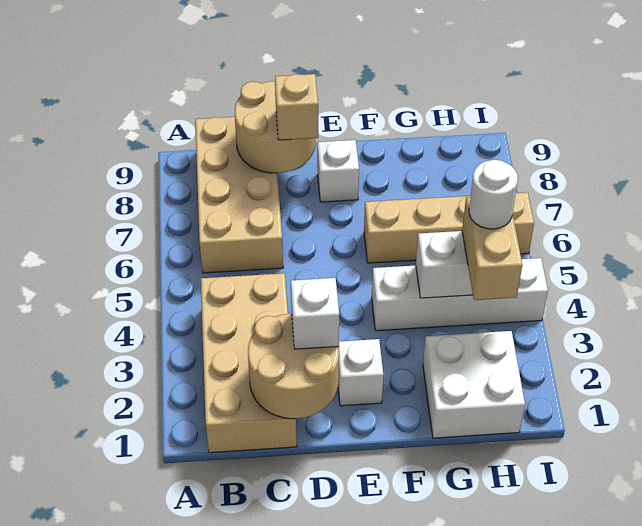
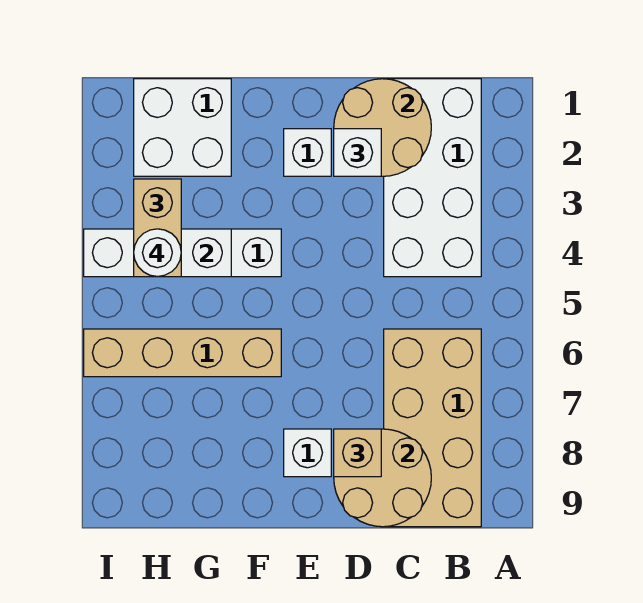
tan brick B1:C4 level 1 -> white brick B1:C4 level 1

